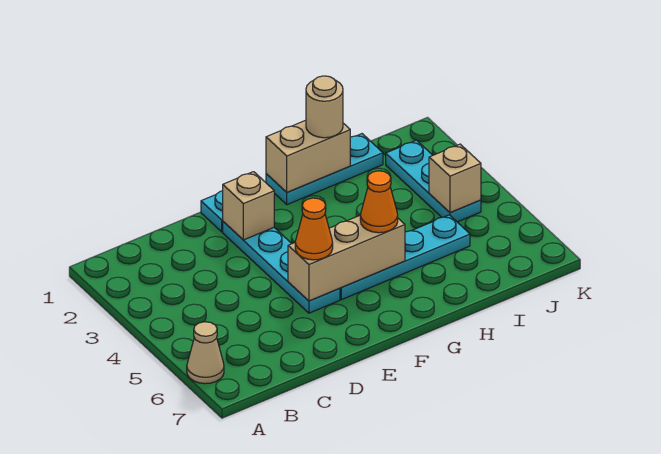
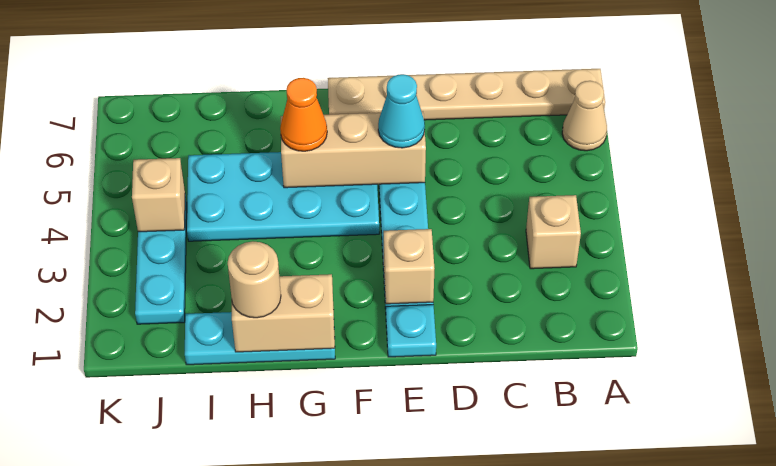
none -> tan plate A7:F7 level 1
none -> tan brick B3 level 1
orange cone E5 level 3 -> cyan cone E5 level 3
cyan plate F5:I5 level 1 -> cyan plate F4:I5 level 1

